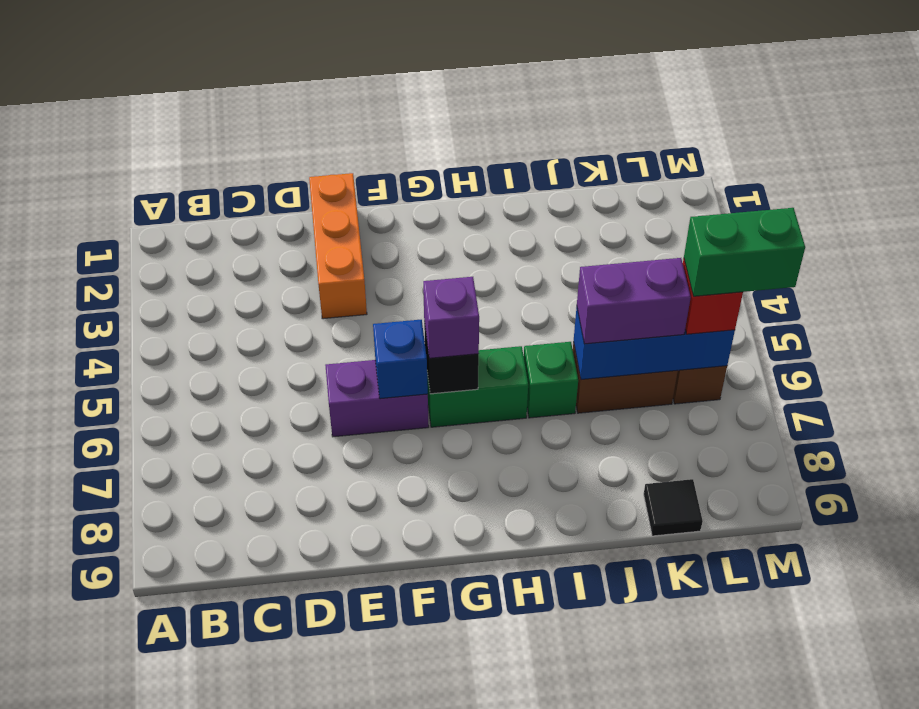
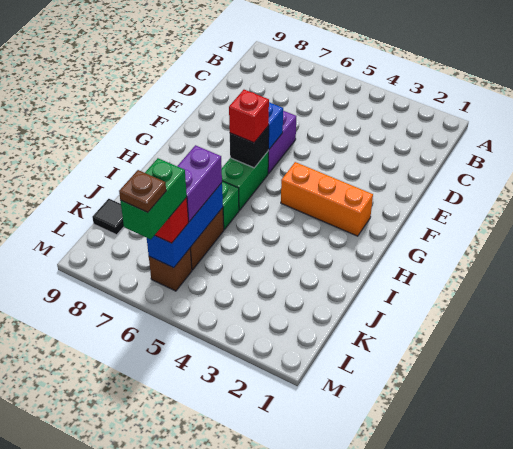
orange brick E1:E3 level 1 -> orange brick G2:G4 level 1
purple brick G6 level 3 -> red brick G6 level 3
none -> brown plate M6 level 5

